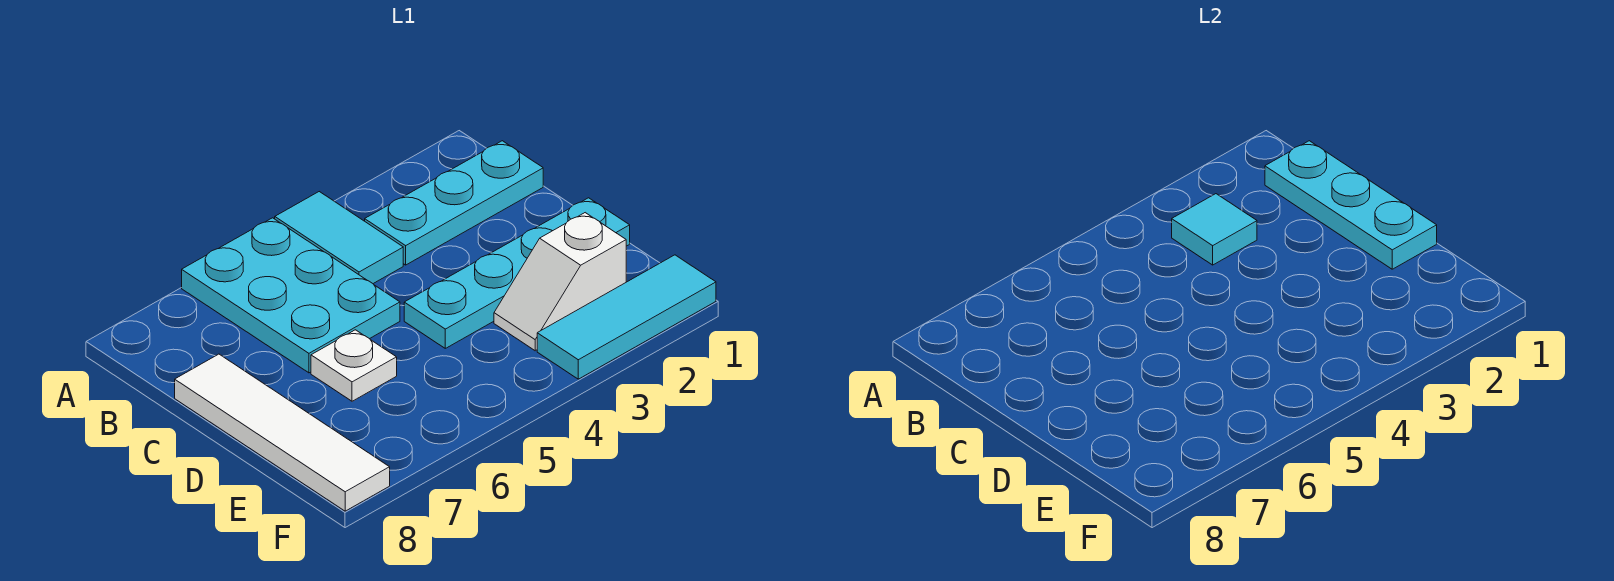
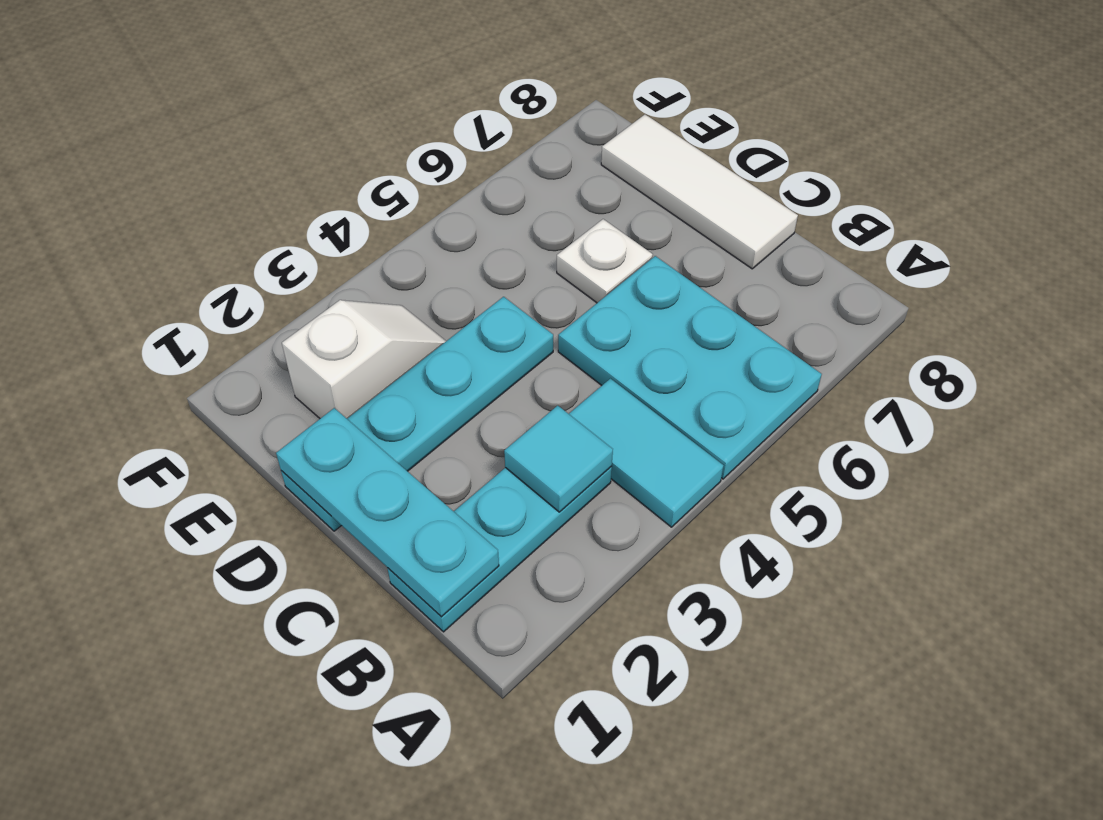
white tile C8:F8 level 1 -> white tile C8:E8 level 1
cyan tile F1:F3 level 1 -> none

